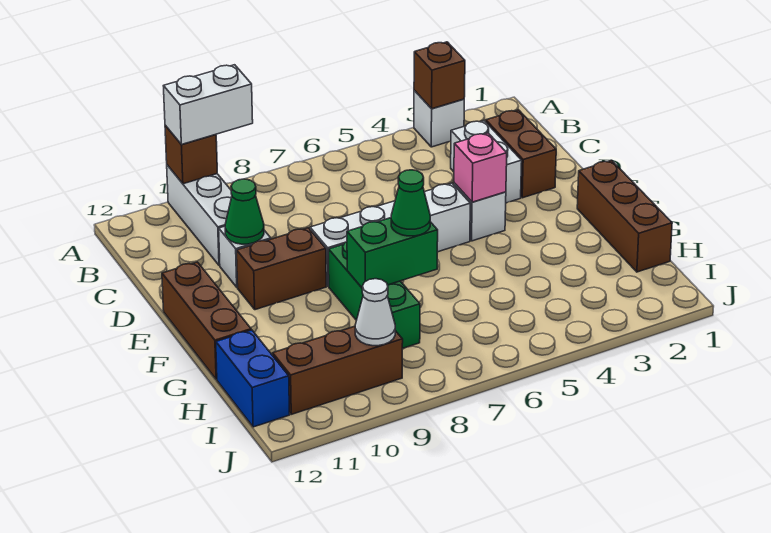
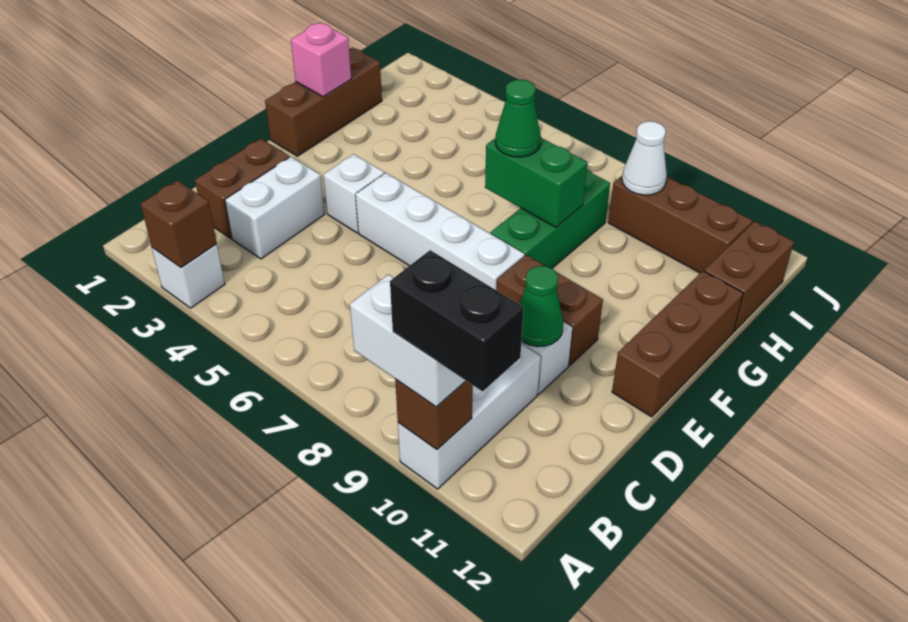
none -> black brick A10:A11 level 4
pink brick E4 level 2 -> pink brick G1 level 2
blue brick H12:I12 level 1 -> brown brick H12:I12 level 1

